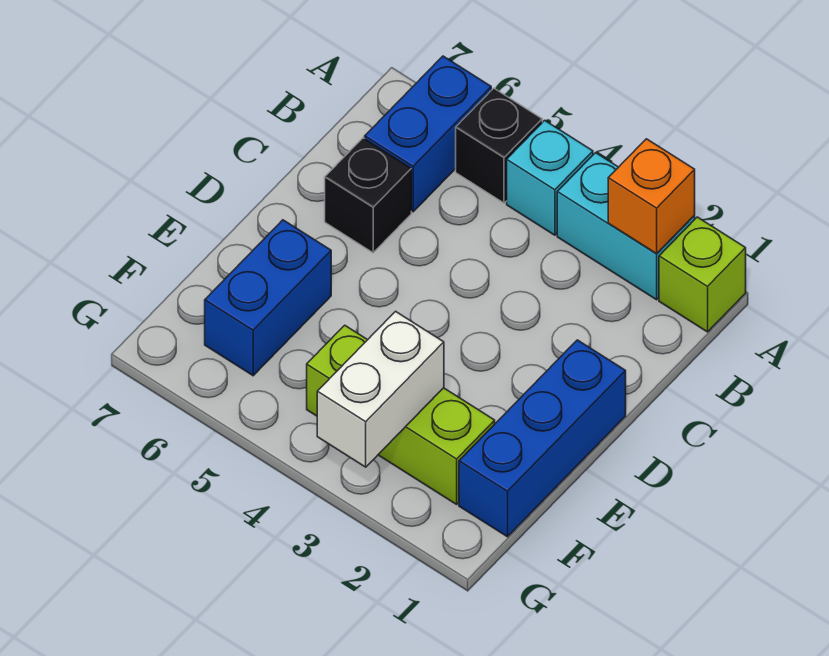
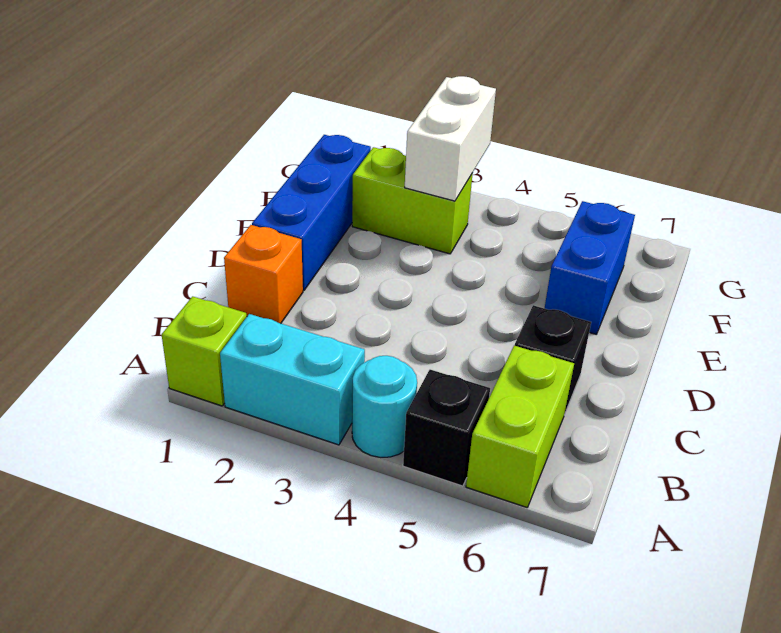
orange brick A2 level 2 -> orange brick C1 level 1
cyan brick A4 level 1 -> cyan round brick A4 level 1
blue brick A6:B6 level 1 -> lime brick A6:B6 level 1
lime brick F2:F4 level 1 -> lime brick F2:F3 level 1

